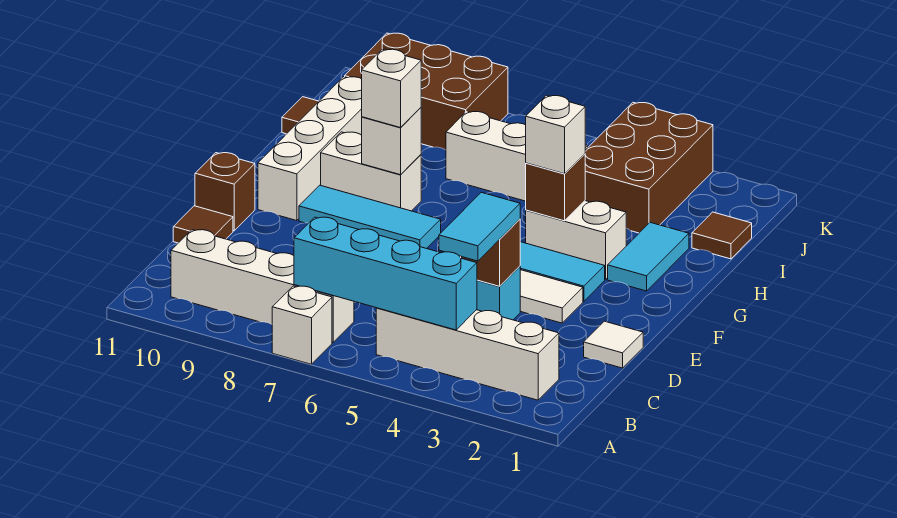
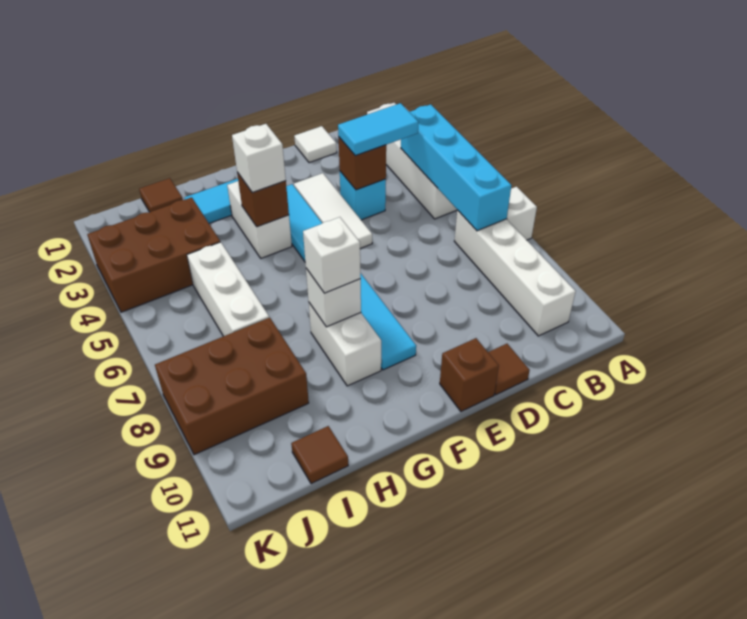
white brick F10:I10 level 1 -> none
brown brick J8:K10 level 1 -> brown brick I8:K9 level 1

